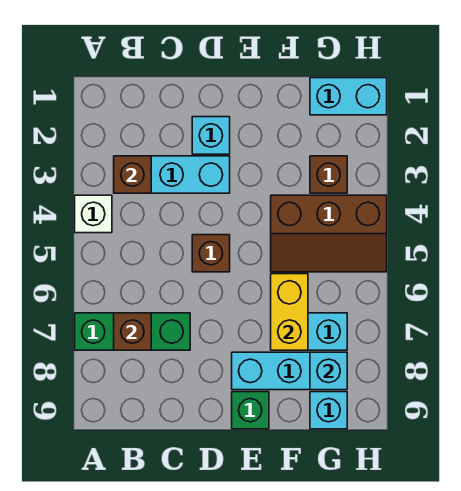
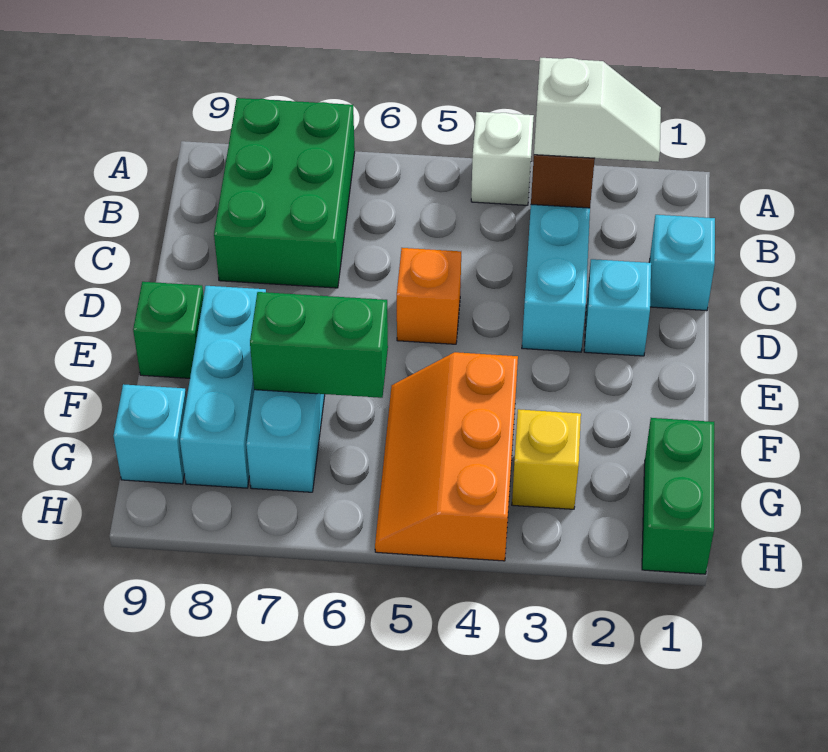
green brick A7:C7 level 1 -> green brick A7:C8 level 1
none -> white slope B2:B3 level 3 top 3
brown brick B7 level 2 -> none
brown brick D5 level 1 -> orange brick D5 level 1
brown slope F4:H5 level 1 top 4 -> orange slope F4:H5 level 1 top 4
yellow brick F6:F7 level 2 -> green brick F6:F7 level 2
cyan brick G1:H1 level 1 -> green brick G1:H1 level 1
brown brick G3 level 1 -> yellow brick G3 level 1
cyan brick G8 level 2 -> cyan brick C1 level 1

